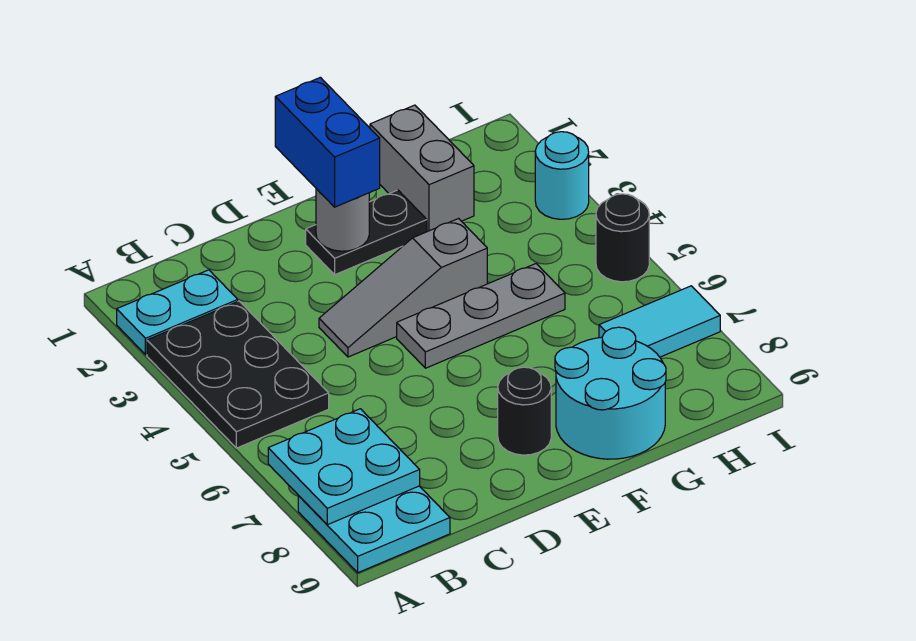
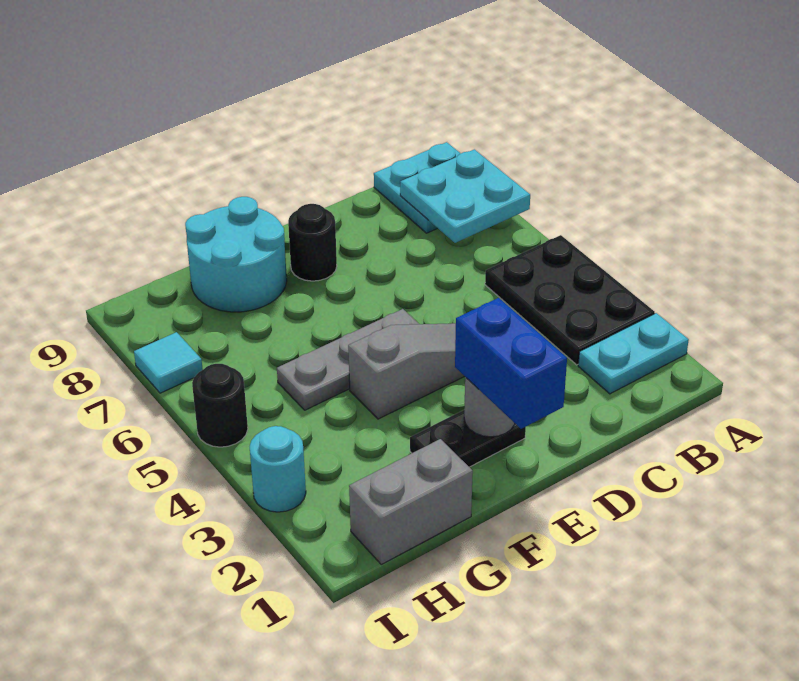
grey brick G1:G2 level 1 -> grey brick G1:H1 level 1
cyan tile H7:I7 level 1 -> cyan tile I7 level 1

